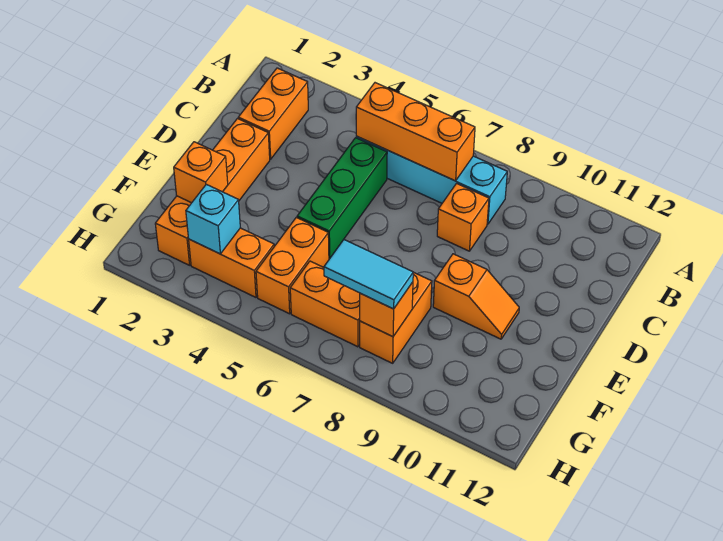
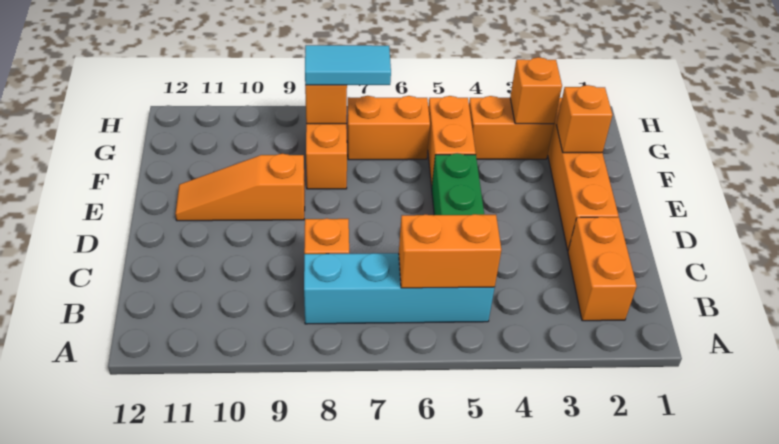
orange brick B5:B7 level 2 -> orange brick B5:B6 level 2
orange slope E9:E10 level 1 top 9 -> orange slope E9:E11 level 1 top 9
cyan brick G3 level 2 -> orange brick G3 level 2

